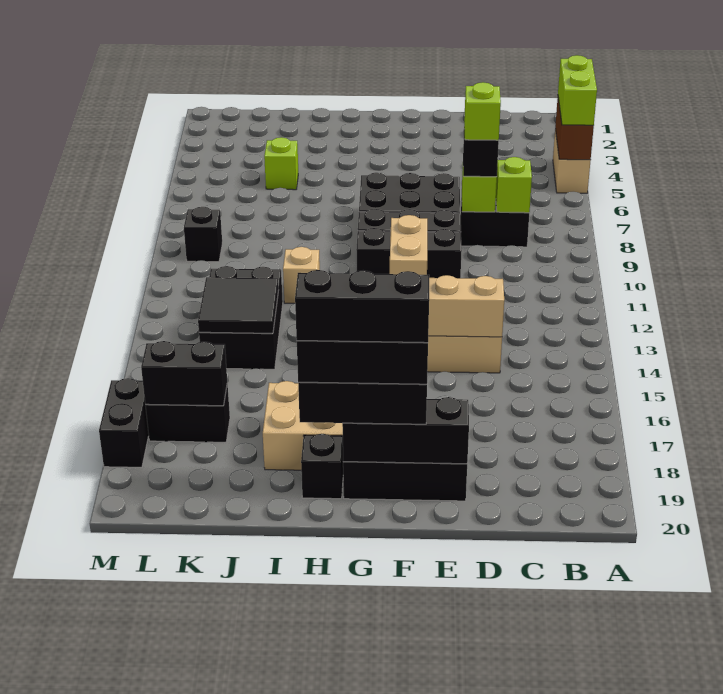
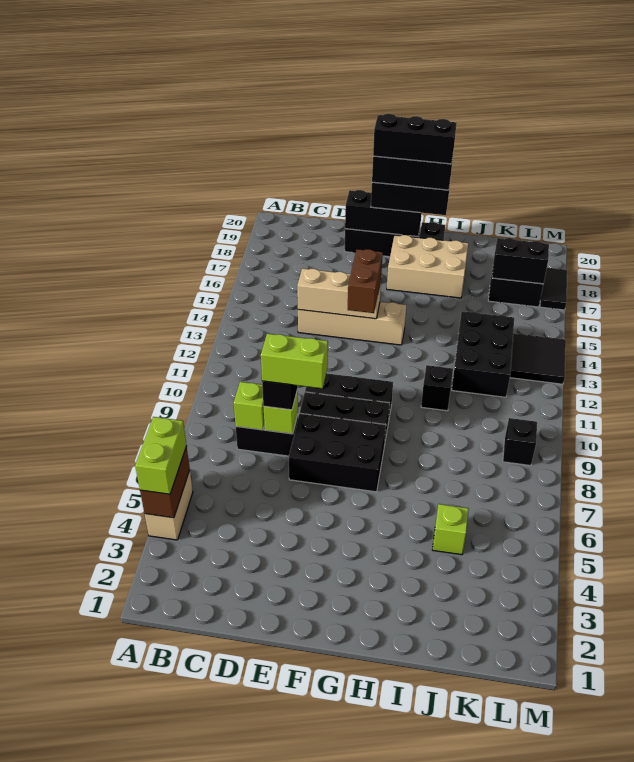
lime brick D8 level 4 -> lime brick D8:E8 level 4
tan brick F13:F14 level 3 -> brown brick F13:F14 level 3
tan brick I11 level 1 -> black brick I11 level 1
black tile J13:K14 level 2 -> black tile L13:M14 level 1
black brick M17:M18 level 1 -> black tile M17:M18 level 1

